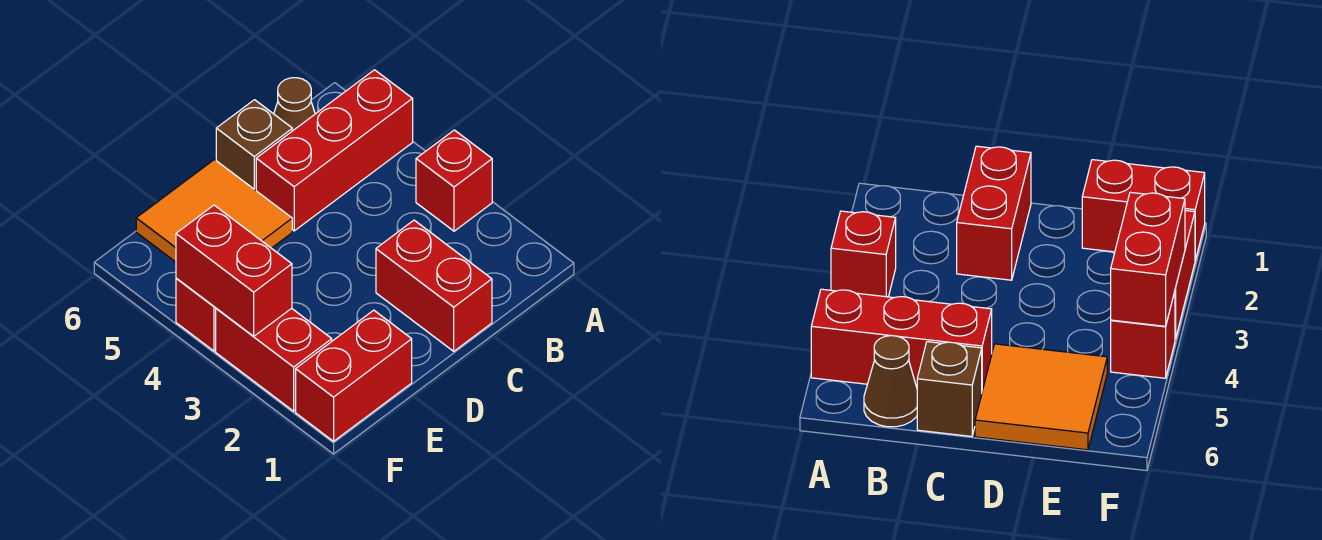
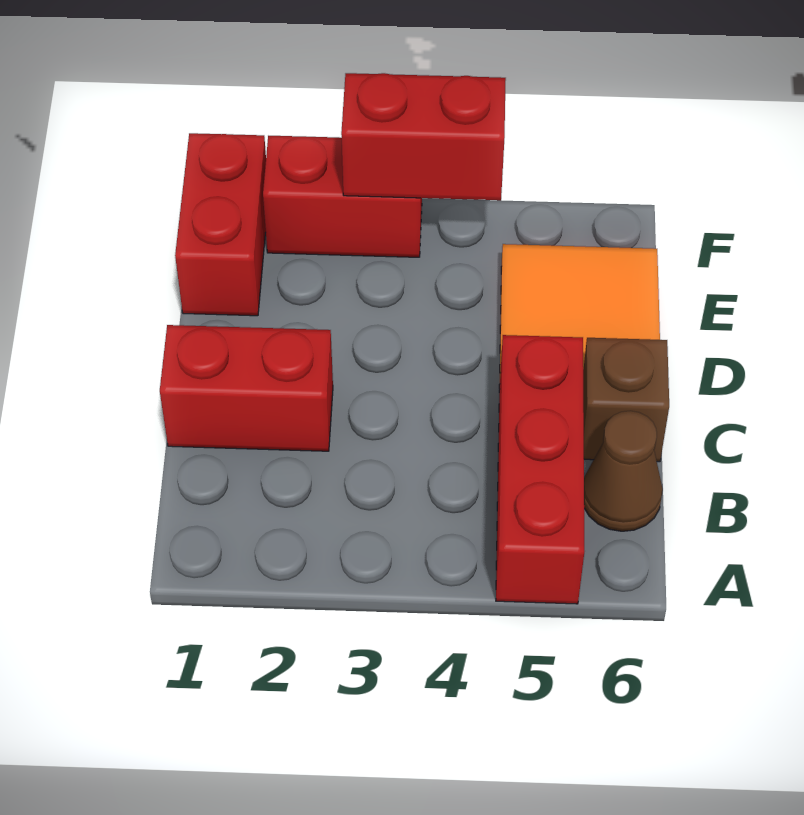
red brick A3 level 1 -> none
red brick F4 level 1 -> none

